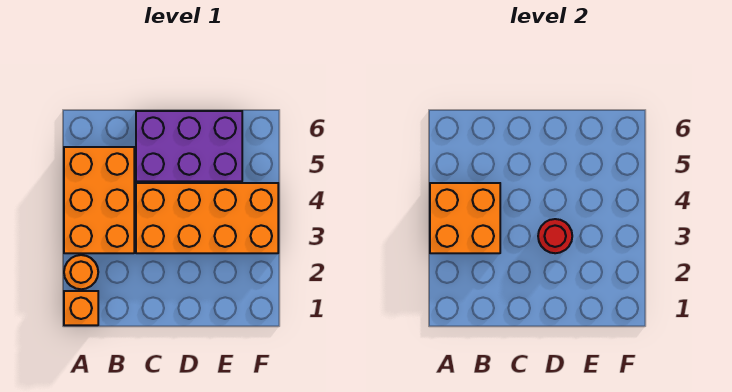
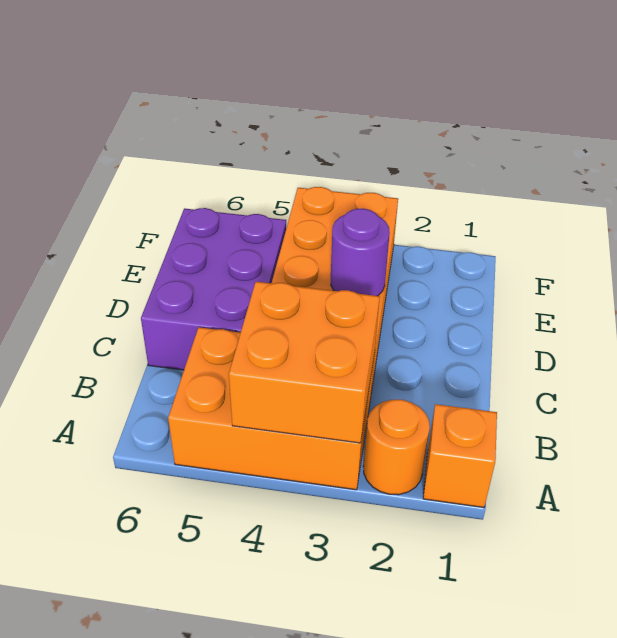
red round brick D3 level 2 -> purple round brick D3 level 2

